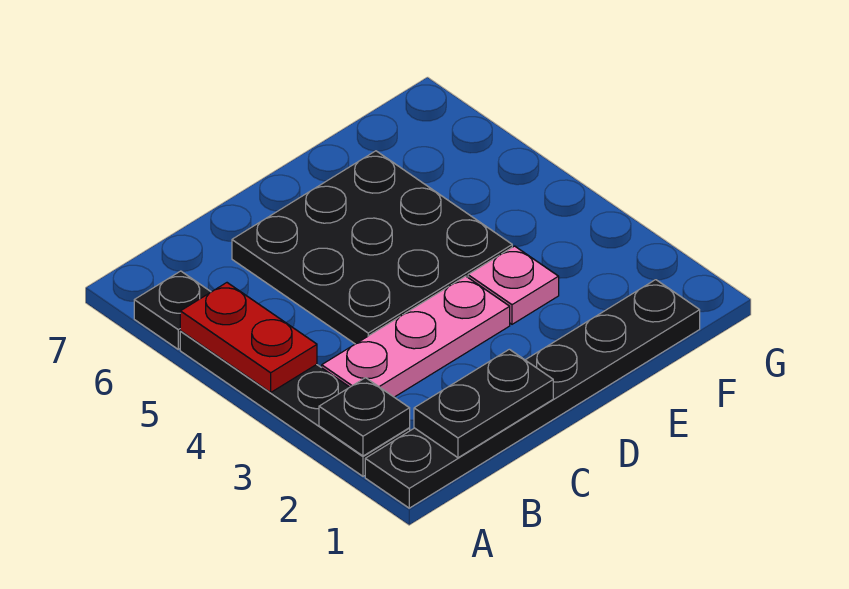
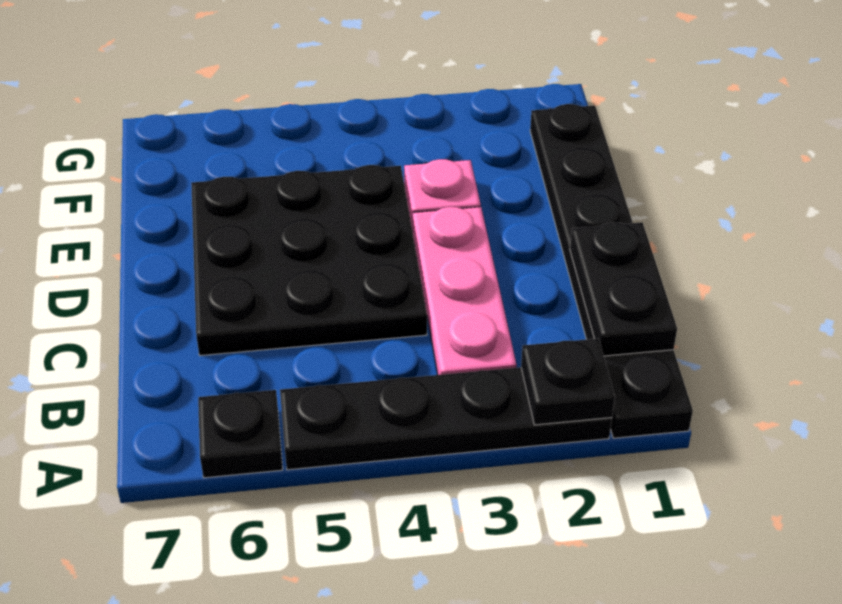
red plate A4:A5 level 2 -> none

